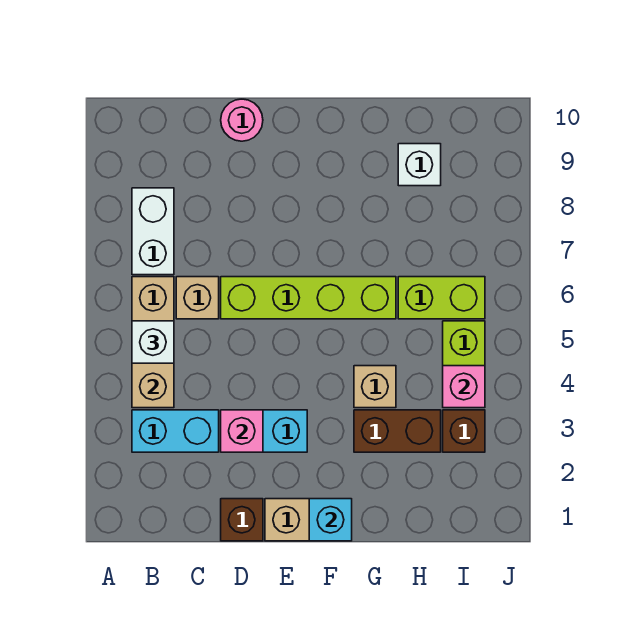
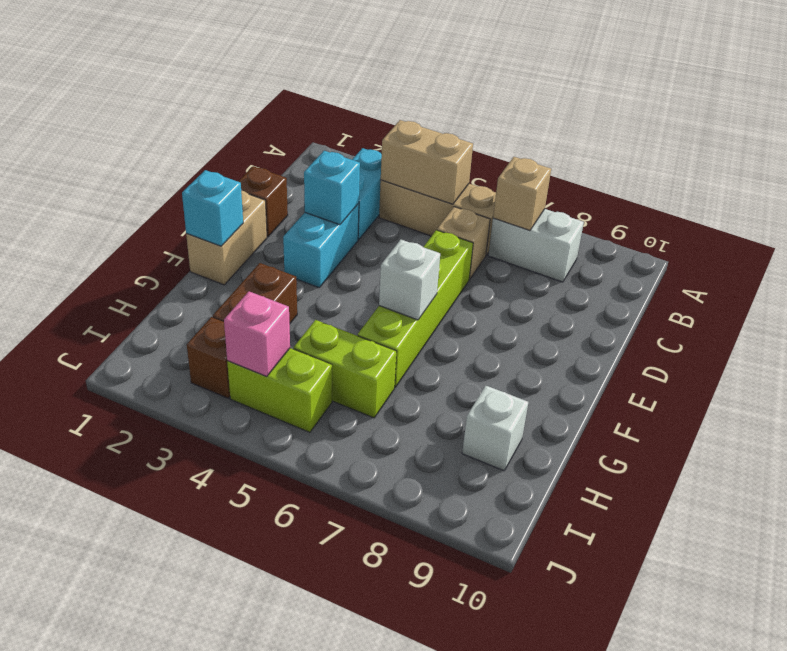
white brick B5 level 3 -> white brick F6 level 2
pink brick D3 level 2 -> cyan brick D3 level 2
pink round brick D10 level 1 -> none
tan brick G4 level 1 -> tan brick B7 level 2
lime brick H6:I6 level 1 -> lime brick H5:H6 level 1

